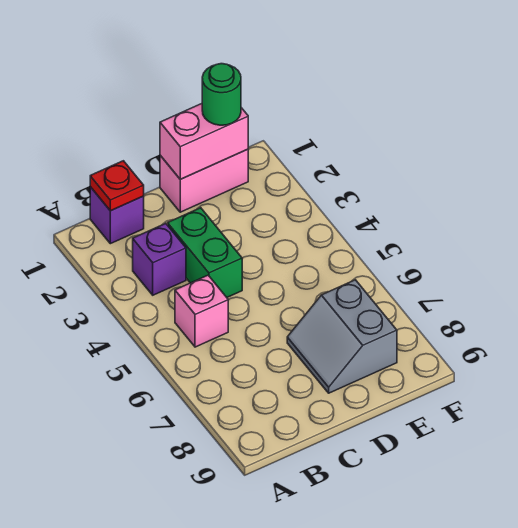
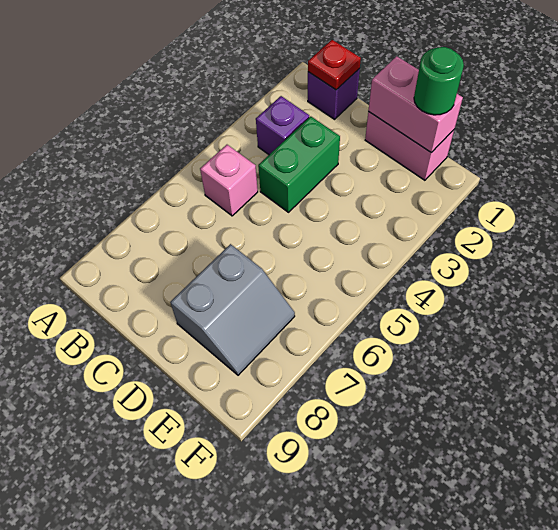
grey slope D7:E8 level 1 top E -> grey slope D7:E8 level 1 top D

